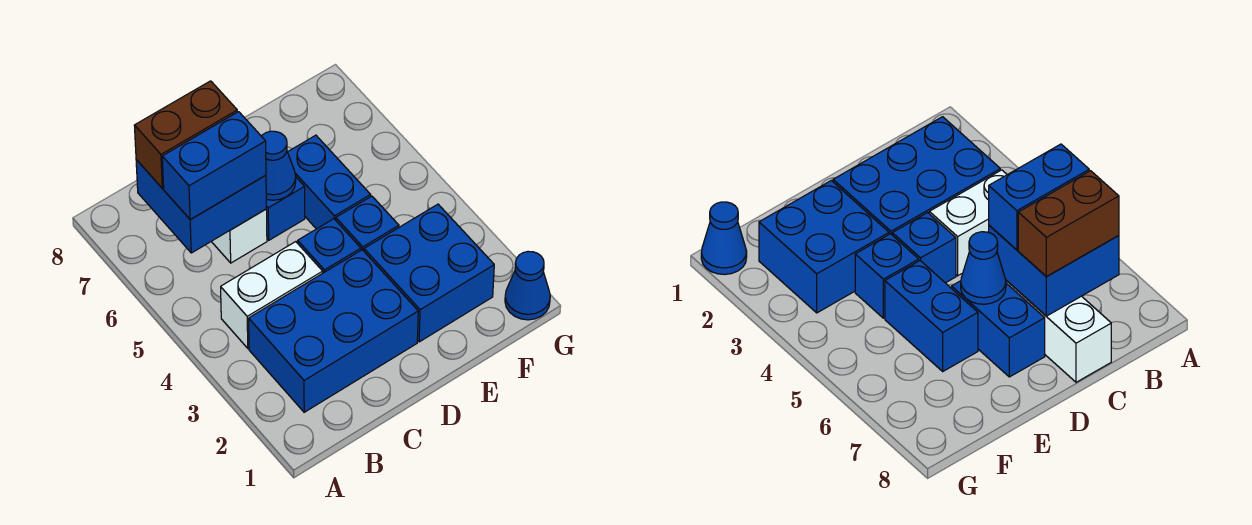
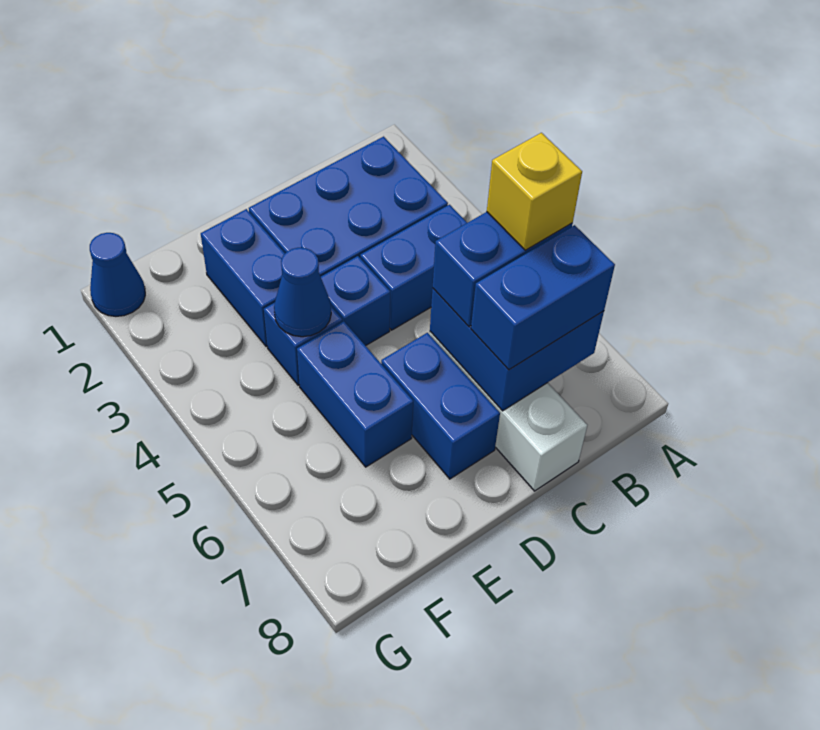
white brick B4:C4 level 1 -> blue brick B4:C4 level 1
none -> yellow brick B6 level 4
brown brick B7:C7 level 3 -> blue brick B7:C7 level 3
blue cone D6 level 2 -> blue cone E4 level 2
blue brick E2:F3 level 1 -> blue brick E2:E3 level 1

